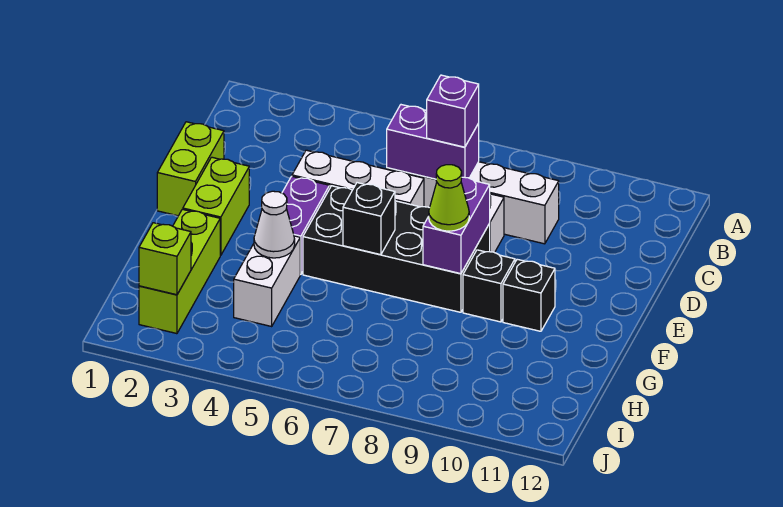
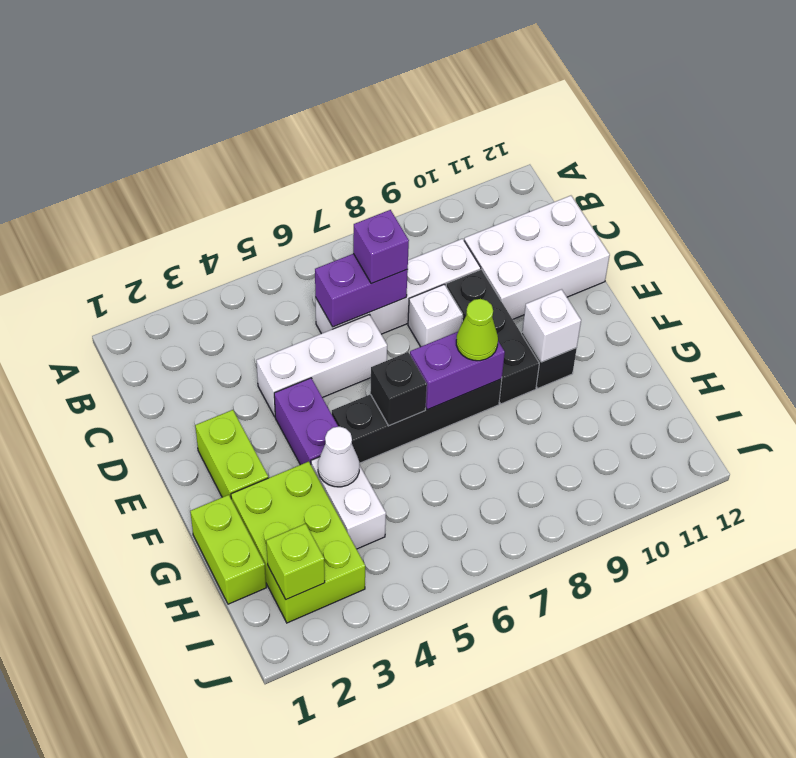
none -> white brick C10:D12 level 1
lime brick D1:E1 level 1 -> lime brick G1:H1 level 1
black brick E5:F8 level 1 -> black brick F5:F8 level 1
purple brick E8:F8 level 2 -> purple brick F7:F8 level 2
black brick F9 level 1 -> black brick D9:F9 level 1
none -> white brick F10 level 2
lime brick G2:I2 level 1 -> lime brick G2:I3 level 1

